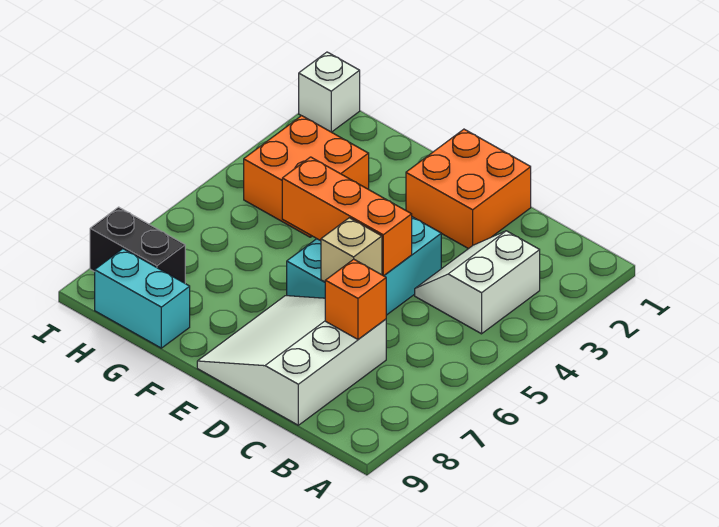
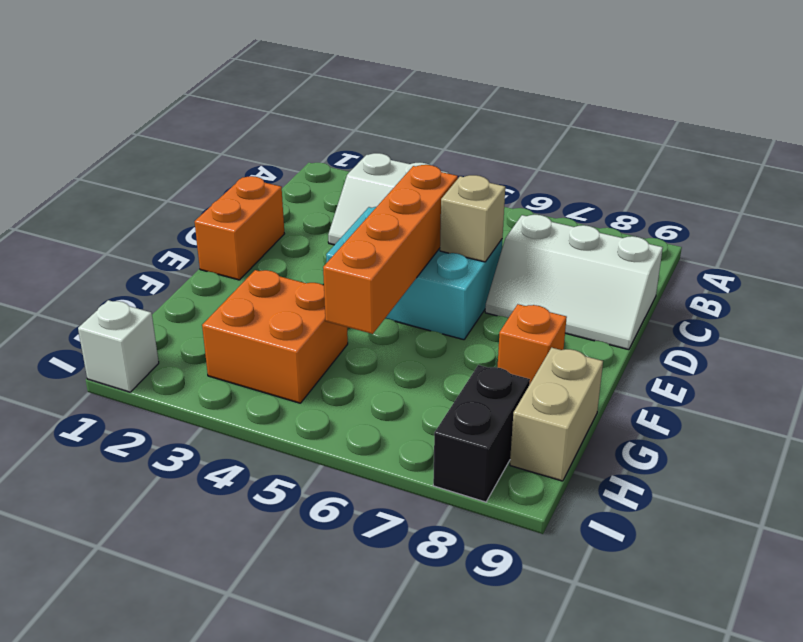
white slope C7:E9 level 1 top C -> white slope C7:D9 level 1 top C
orange brick C7 level 2 -> orange brick F8 level 1
orange brick D1:E2 level 1 -> orange brick D1:E1 level 1
orange brick D5:F5 level 2 -> orange brick D5:G5 level 2
cyan brick G9:H9 level 1 -> tan brick G9:H9 level 1

